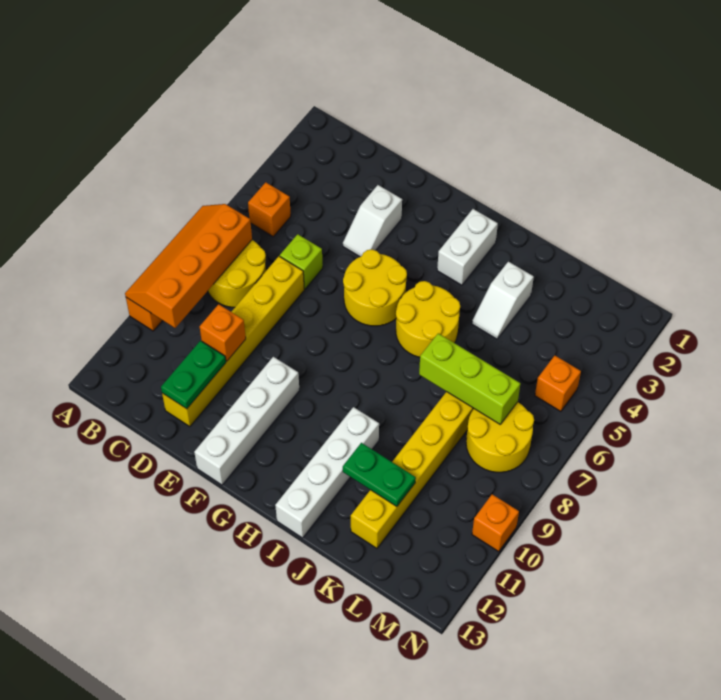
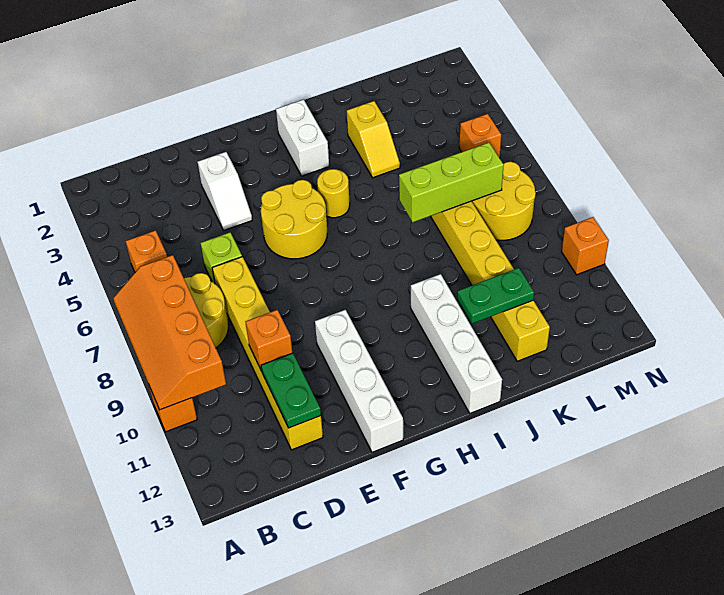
yellow round brick H5:I6 level 1 -> yellow round brick H5 level 1
white slope J3:J4 level 1 top 3 -> yellow slope J3:J4 level 1 top 3

